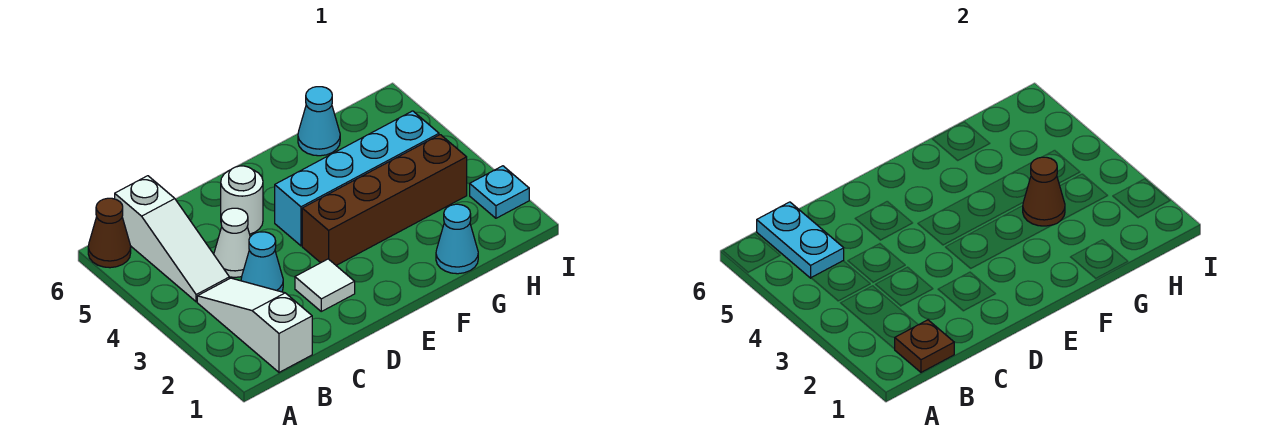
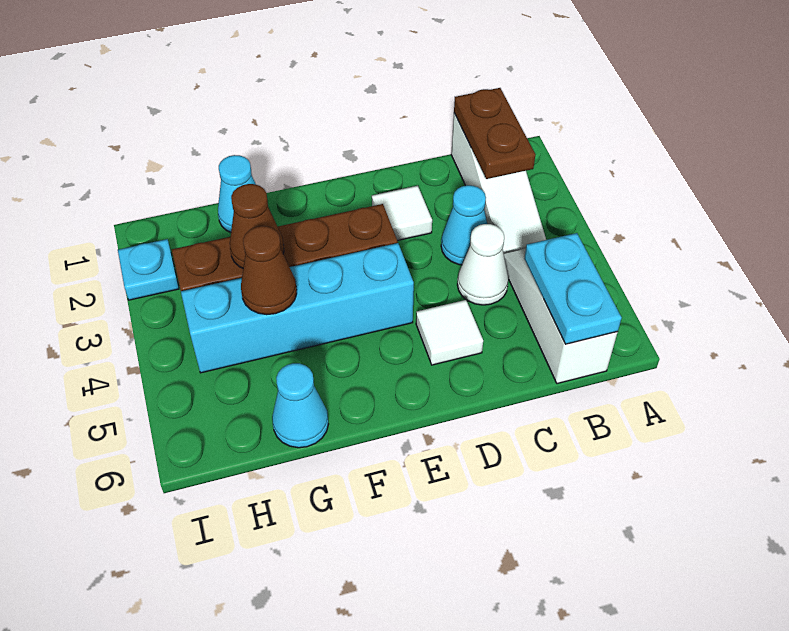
brown cone A6 level 1 -> brown cone G4 level 2
brown plate B1 level 2 -> brown plate B1:B2 level 2
white round brick D5 level 1 -> white tile D5 level 1

